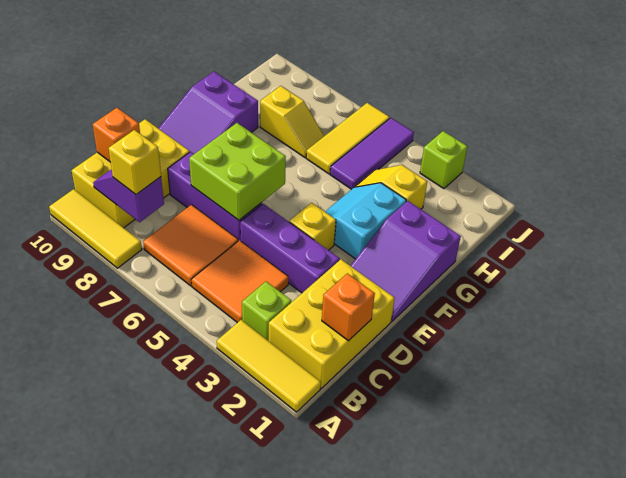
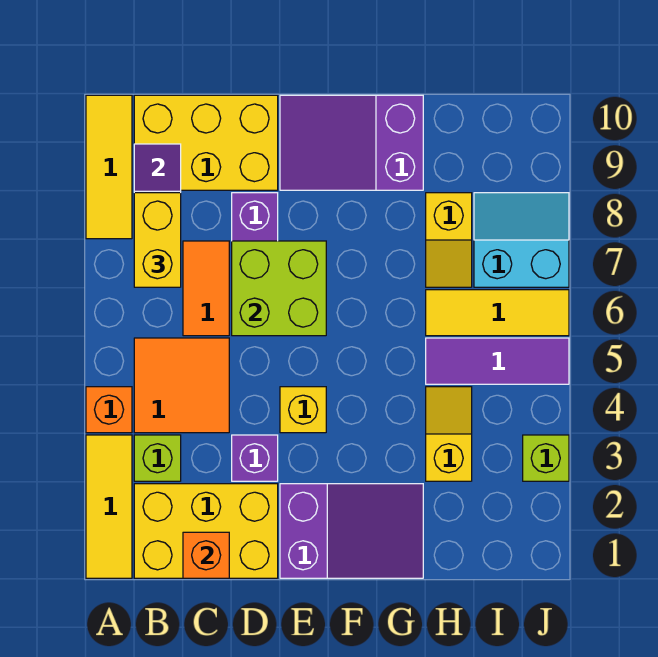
orange tile B6:C7 level 1 -> orange tile C6:C7 level 1
yellow brick B8 level 3 -> yellow brick B7:B8 level 3
orange brick C10 level 2 -> orange brick A4 level 1
purple brick D3:D5 level 1 -> purple brick D3 level 1
purple slope E1:G2 level 1 top G -> purple slope E1:G2 level 1 top E
cyan slope F3:G4 level 1 top 3 -> cyan slope I7:J8 level 1 top 7

